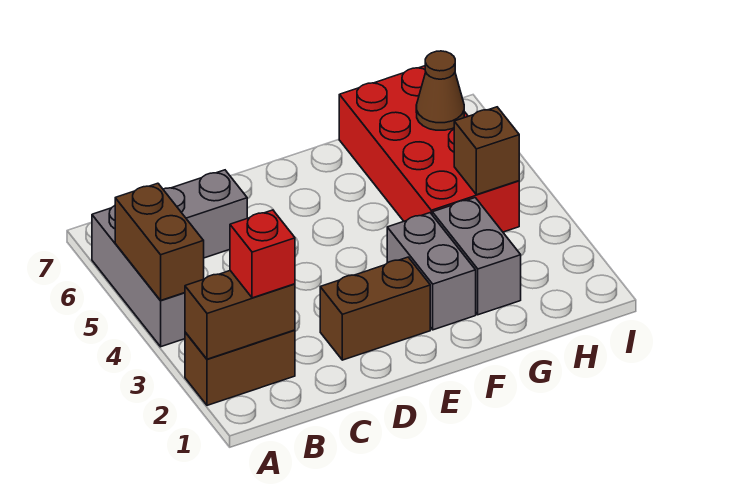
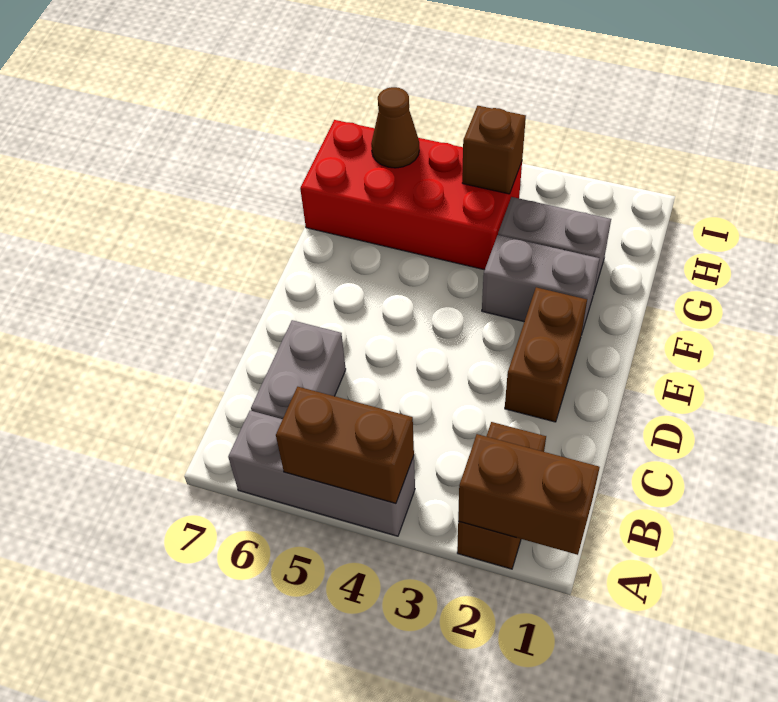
brown brick A2:B2 level 2 -> brown brick A1:A2 level 2
red brick B2 level 3 -> none

